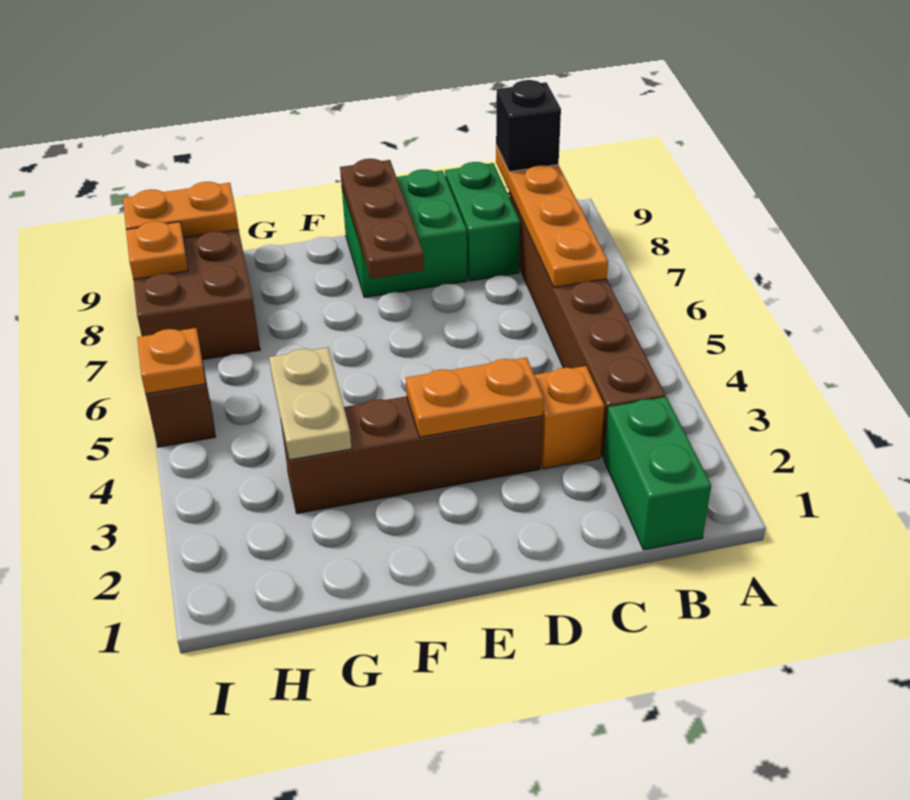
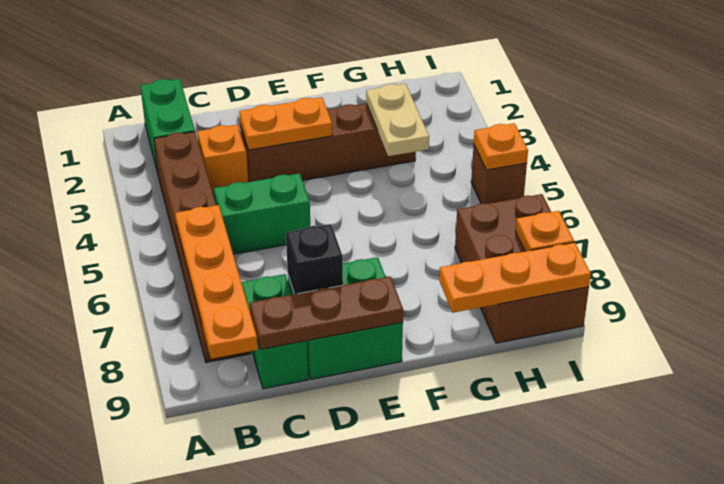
black brick B9 level 3 -> black brick D8 level 2
none -> green brick C5:D5 level 1
brown plate E7:E9 level 2 -> brown plate C9:E9 level 2
orange plate H9:I9 level 2 -> orange plate G9:I9 level 2

